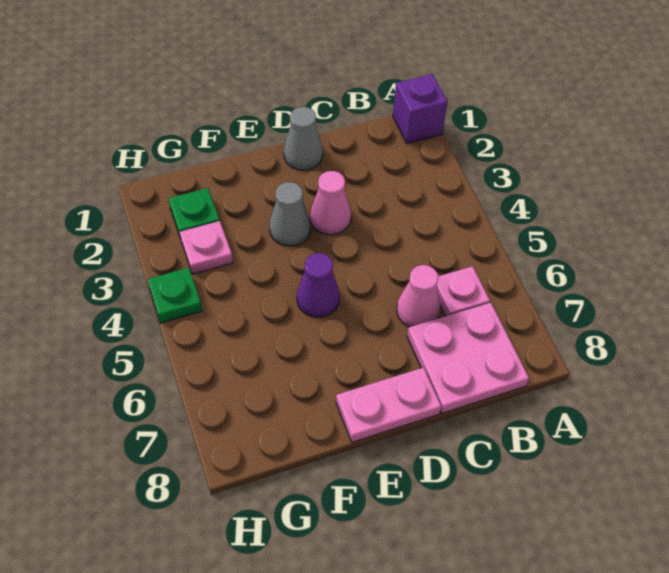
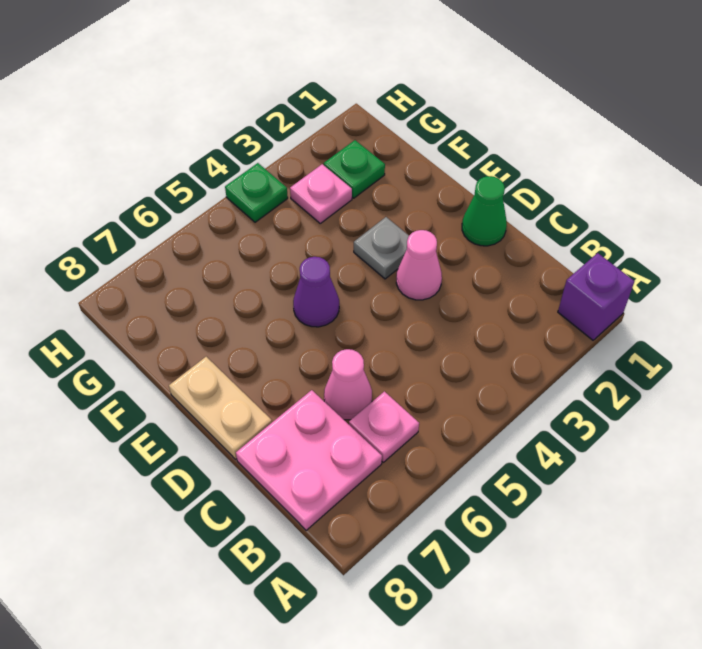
grey cone D1 level 1 -> green cone D1 level 1
pink plate D8:E8 level 1 -> tan plate D8:E8 level 1
grey cone E3 level 1 -> grey plate E3 level 1

